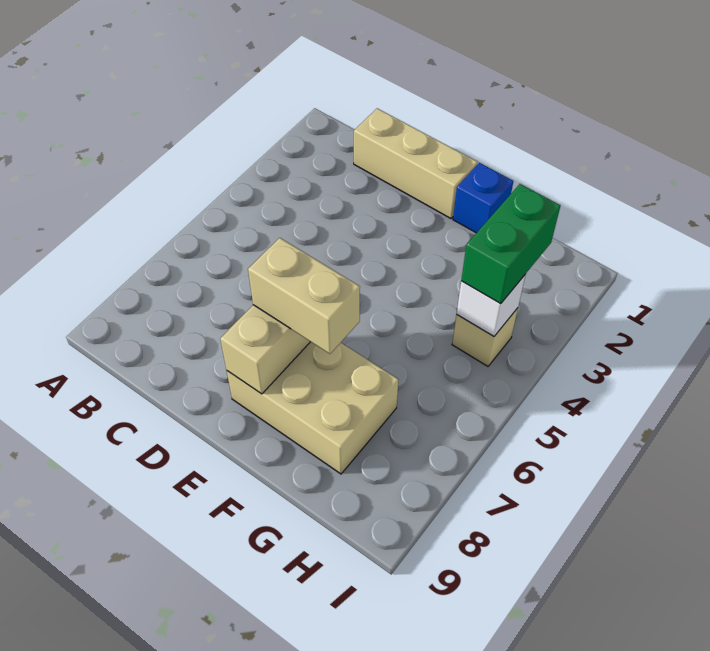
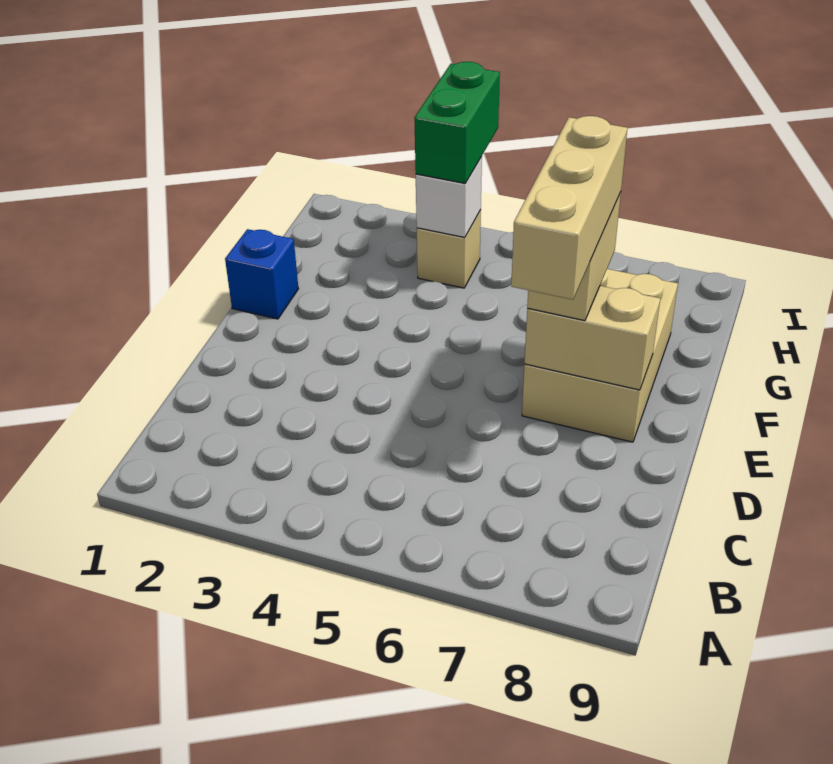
tan brick C1:E1 level 1 -> tan brick D7:F7 level 4
green brick H3:H4 level 3 -> green brick H4:I4 level 3

